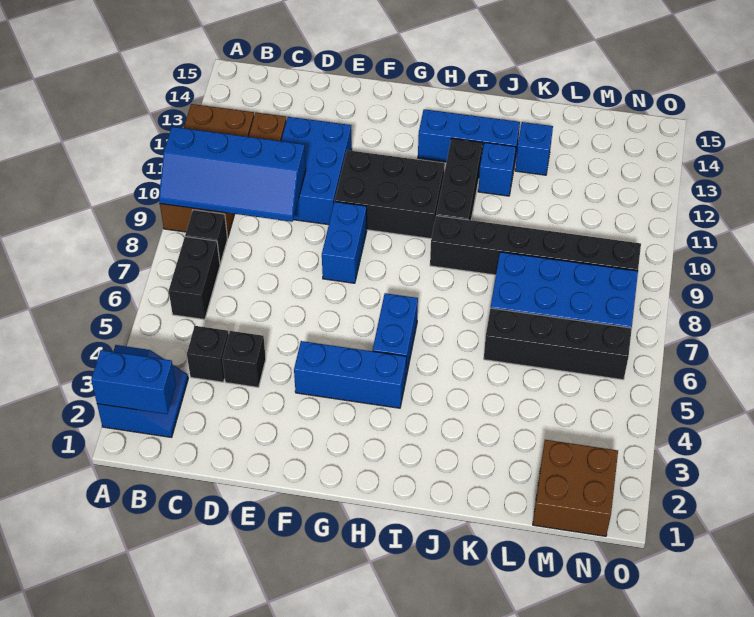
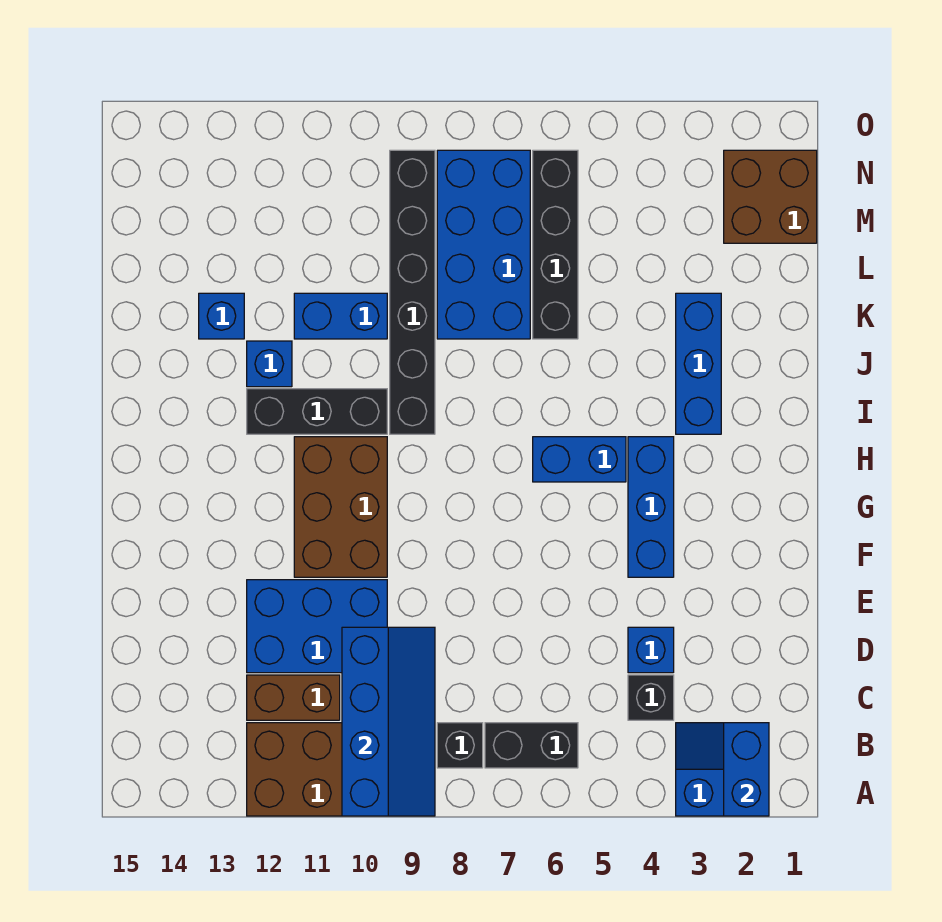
black brick D4 level 1 -> blue brick D4 level 1
blue brick F8:F9 level 1 -> blue brick K10:K11 level 1
black brick F10:H11 level 1 -> brown brick F10:H11 level 1
blue brick H13:J13 level 1 -> blue brick I3:K3 level 1

